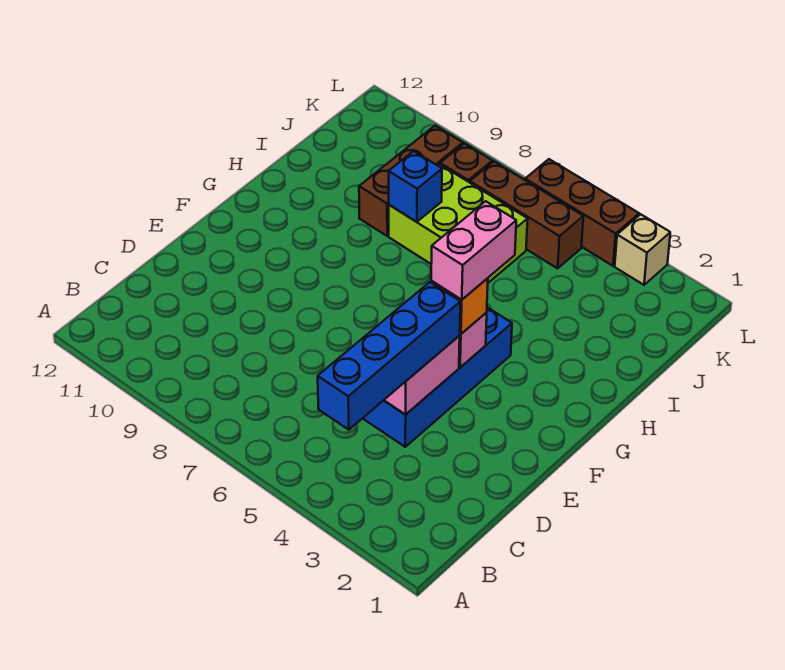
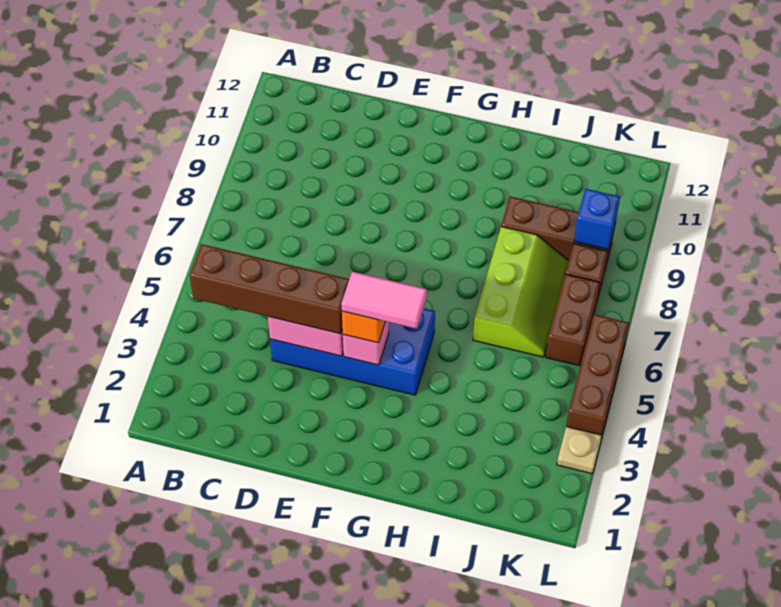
blue brick B4:E4 level 3 -> brown brick B4:E4 level 3
pink brick F4:G4 level 4 -> pink tile F4:G4 level 4
lime brick I6:J8 level 1 -> lime slope I6:J8 level 1 top I
blue brick I8 level 2 -> blue brick K9 level 2
brown brick K5:K7 level 1 -> brown brick K6:K7 level 1
tan brick L3 level 1 -> tan plate L3 level 1

